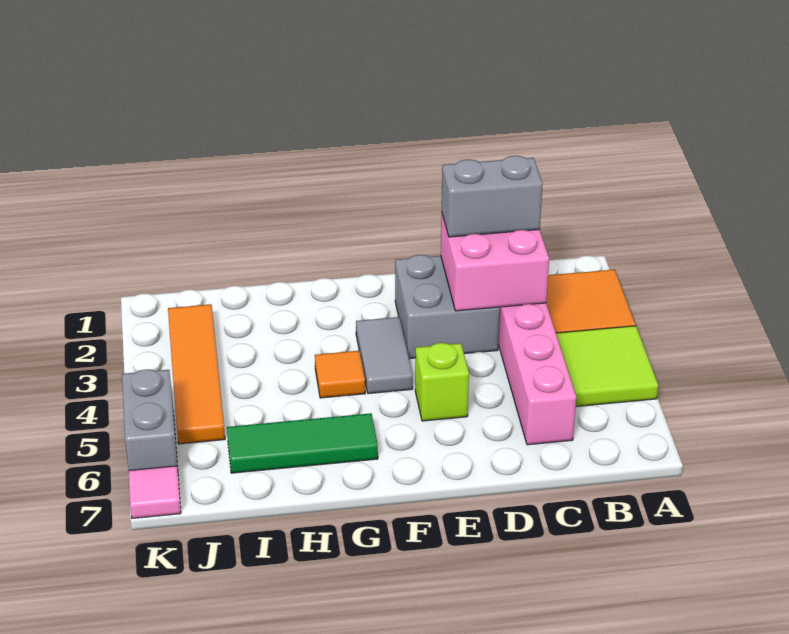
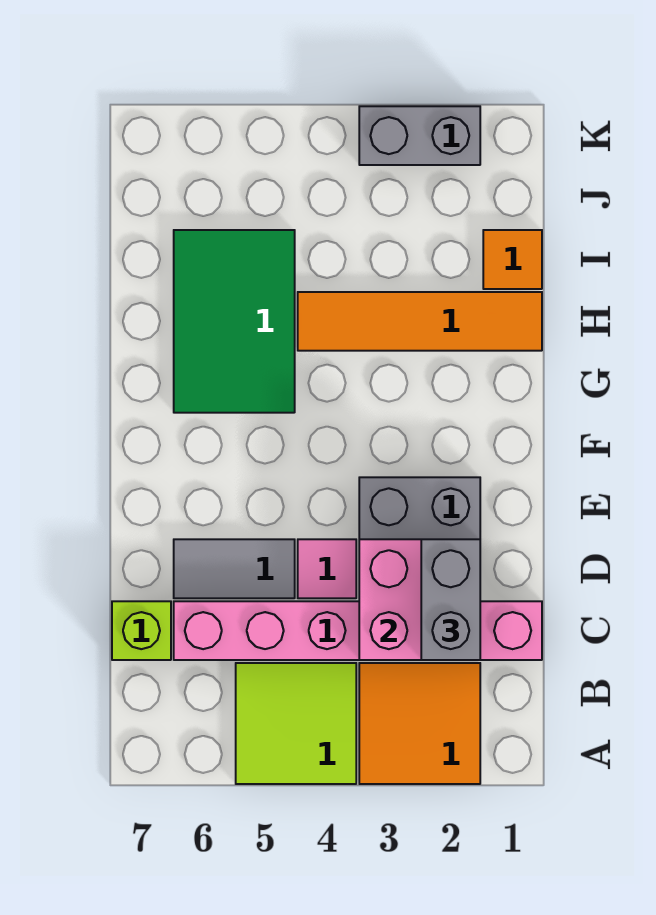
lime brick E5 level 1 -> lime brick C7 level 1
grey tile F3:F4 level 1 -> grey tile D5:D6 level 1
orange tile G4 level 1 -> orange tile I1 level 1
green tile G6:I6 level 1 -> green tile G5:I6 level 1
orange tile J2:J5 level 1 -> orange tile H1:H4 level 1
grey brick K5:K6 level 1 -> grey brick K2:K3 level 1
pink tile K7 level 1 -> pink tile D4 level 1

